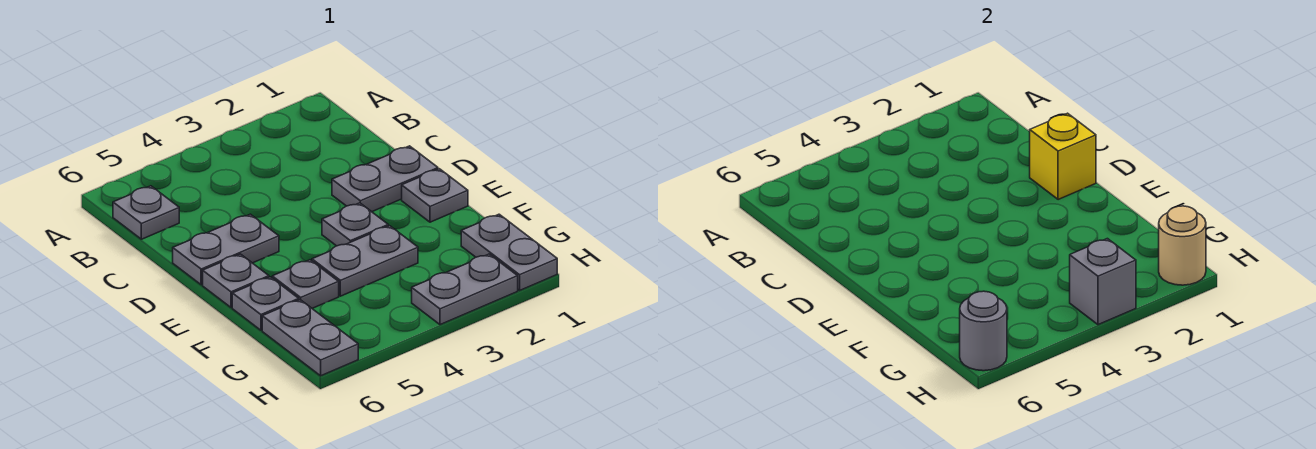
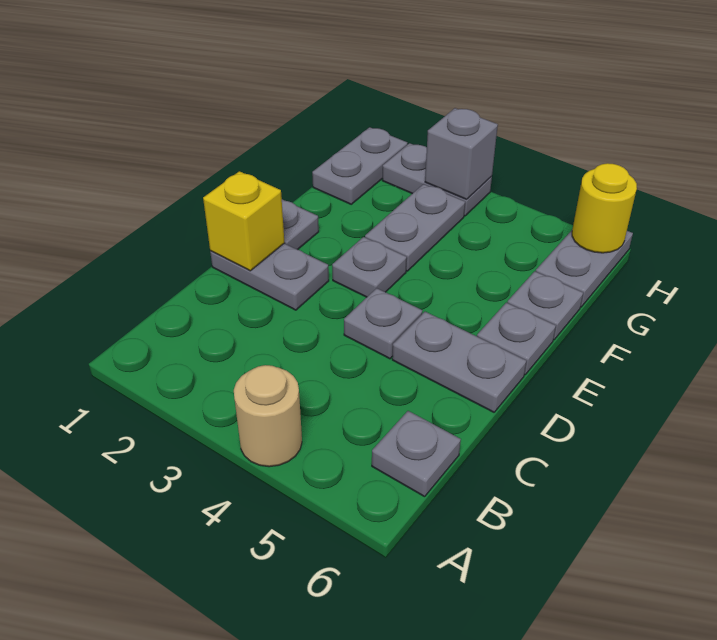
grey plate F3:F4 level 1 -> grey plate F3:G3 level 1
grey plate F5 level 1 -> grey plate D4 level 1
tan round brick H1 level 2 -> tan round brick A4 level 1
grey round brick H6 level 2 -> yellow round brick H6 level 2

